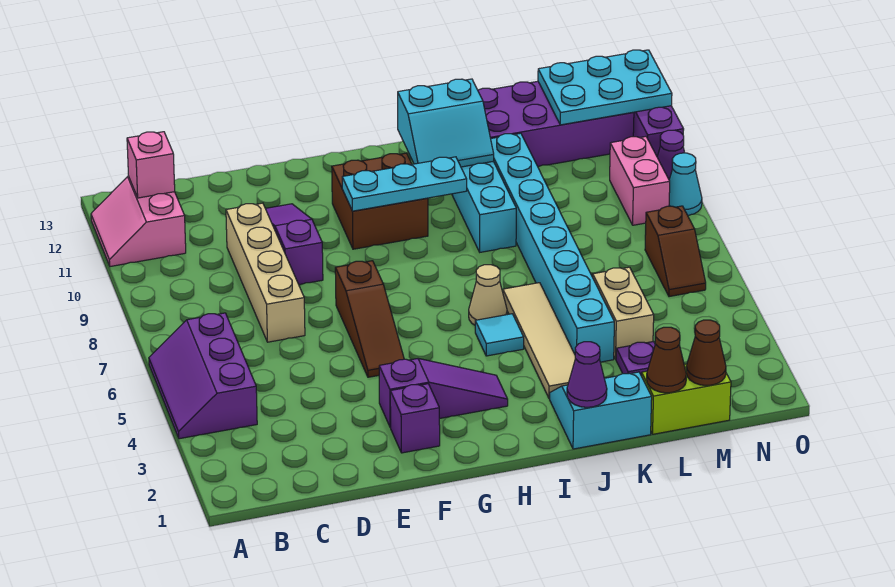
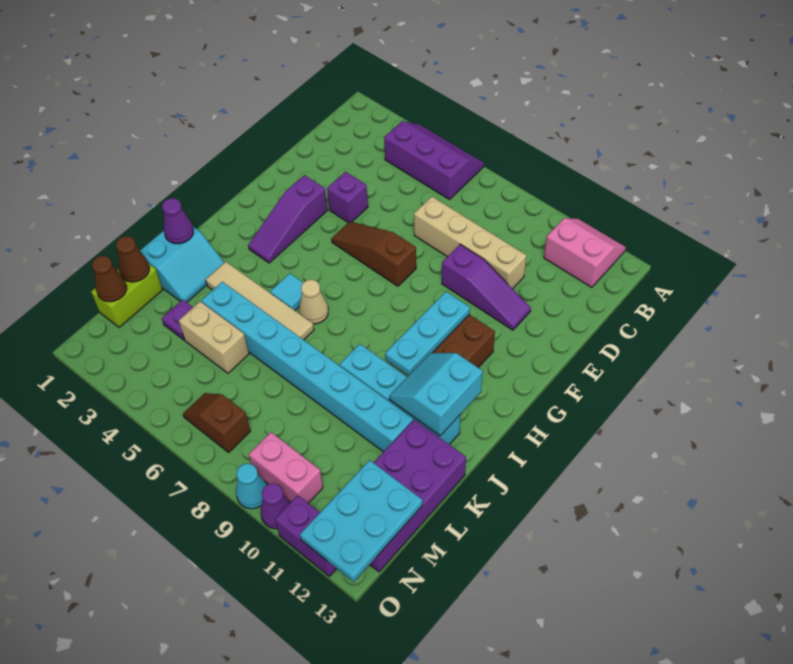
pink brick B12 level 2 -> none
purple brick F2 level 1 -> purple brick E4 level 1

